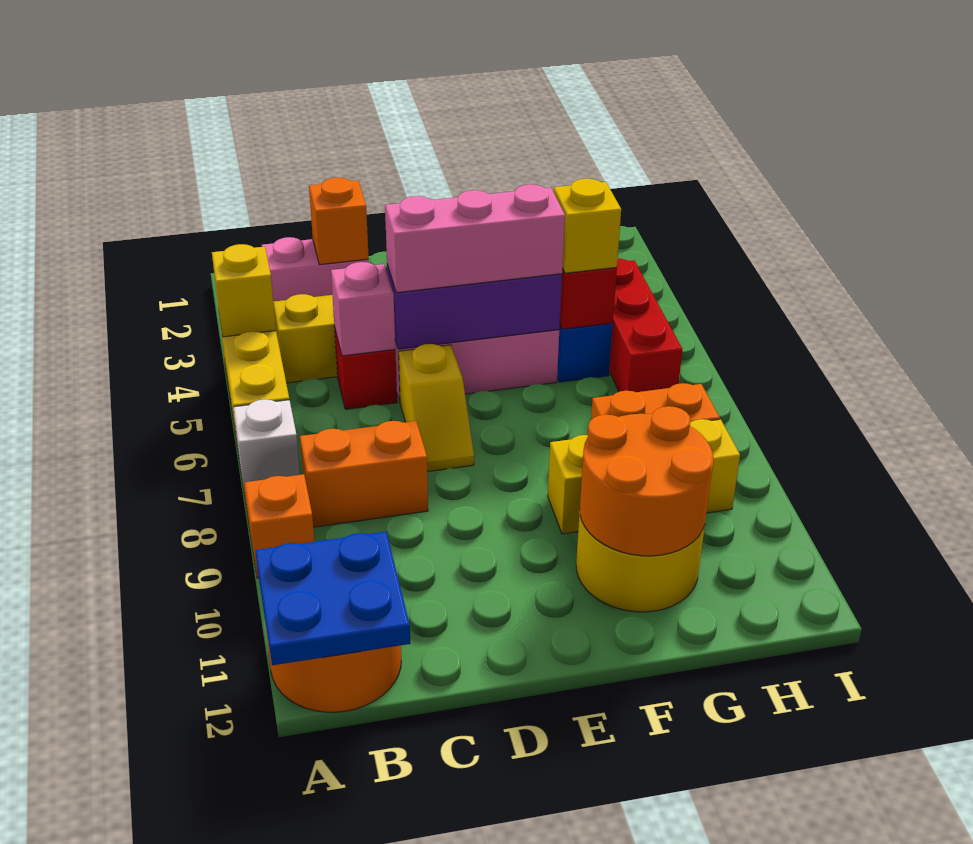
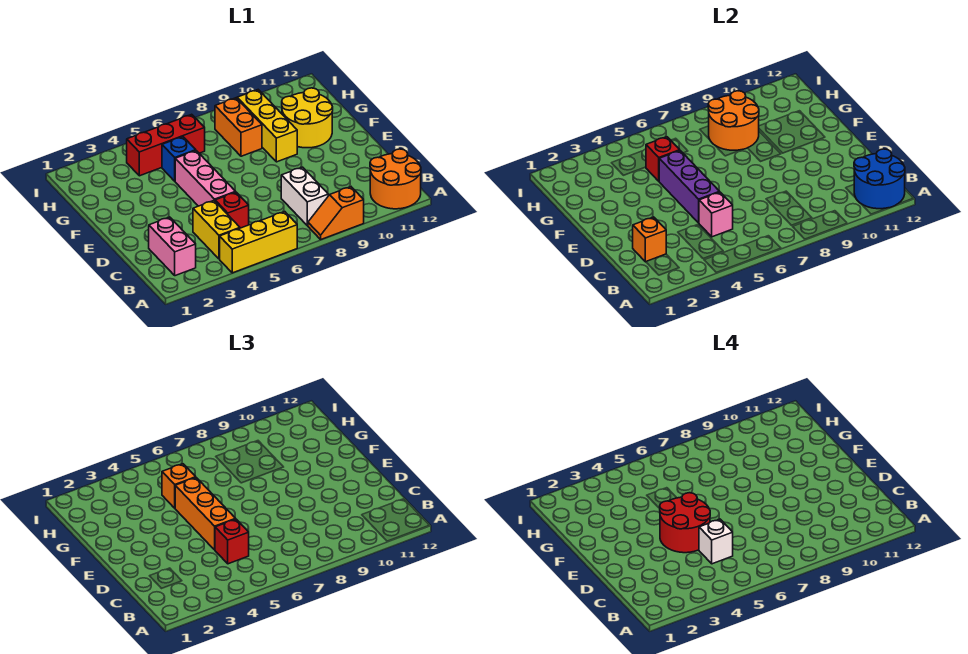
yellow brick A4 level 2 -> none
white brick A7 level 1 -> white brick C5 level 4
blue plate A11:B12 level 2 -> blue round brick A11:B12 level 2
orange brick B8:C8 level 1 -> white brick B8:C8 level 1
none -> red brick C5 level 3
none -> red round brick D4:E5 level 4
pink brick D5:F5 level 3 -> orange brick D5:F5 level 3
yellow slope D6:D7 level 1 top 6 -> none
orange round brick F10:G11 level 2 -> orange round brick G8:H9 level 2
yellow brick G5 level 3 -> orange brick G5 level 3

